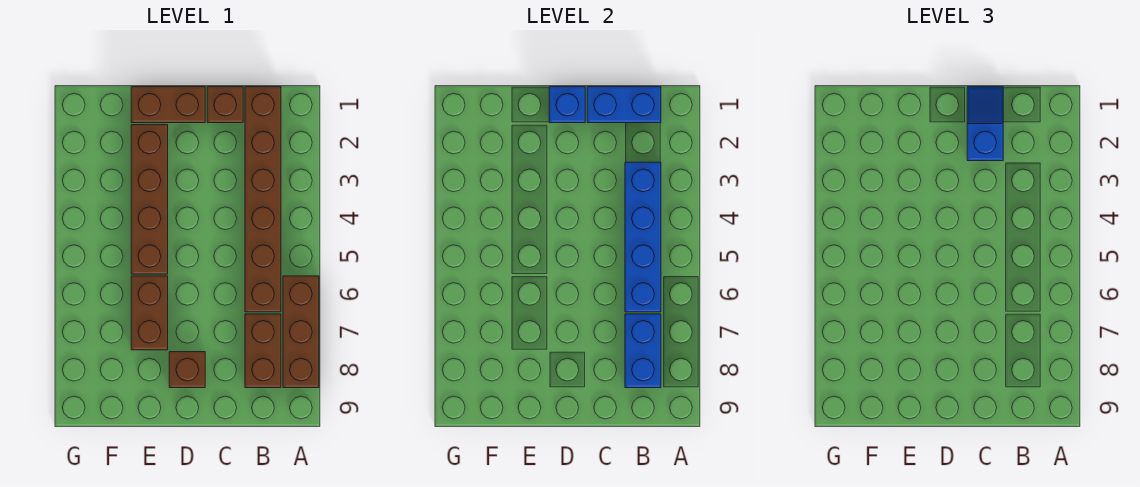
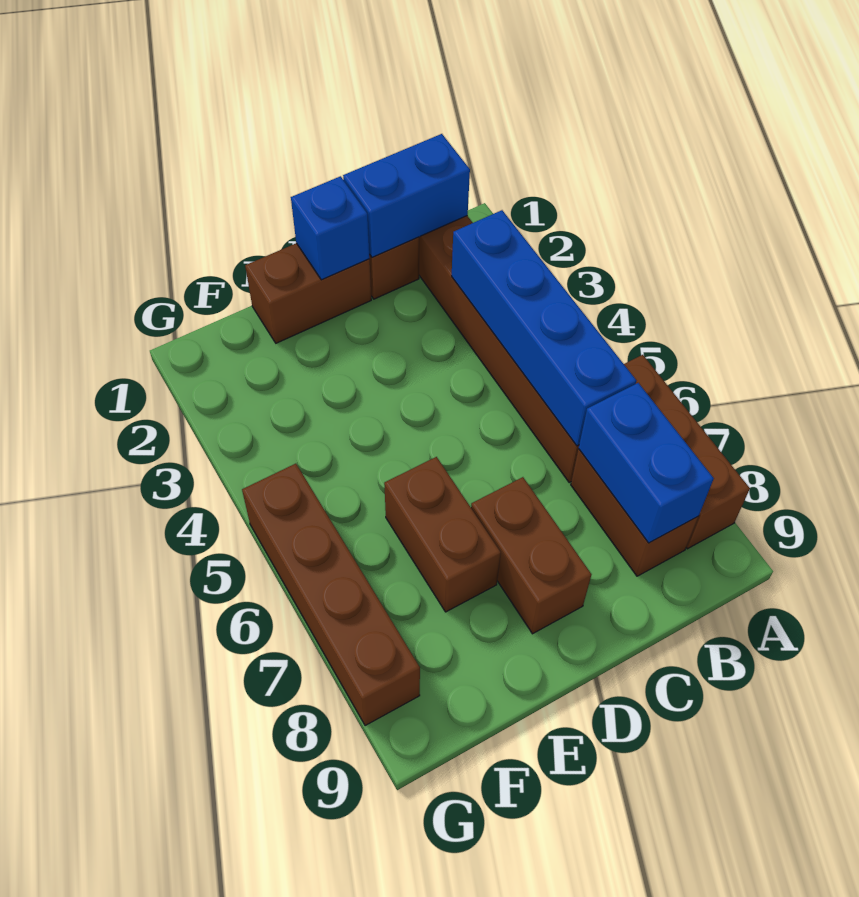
blue slope C1:C2 level 3 top 2 -> none
brown brick D8 level 1 -> brown brick D7:D8 level 1
brown brick E2:E5 level 1 -> brown brick G5:G8 level 1

